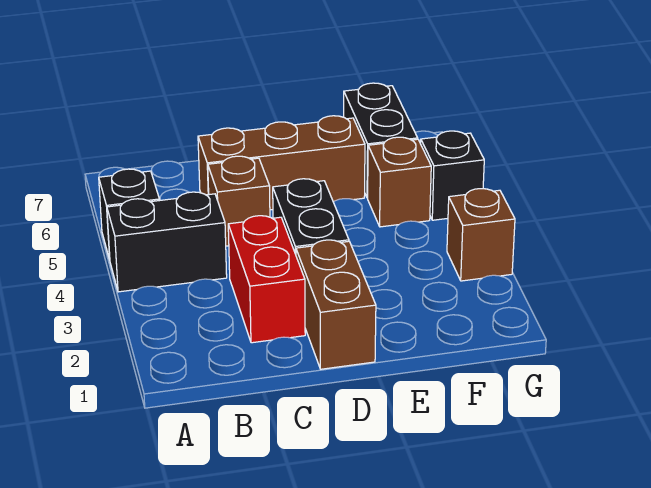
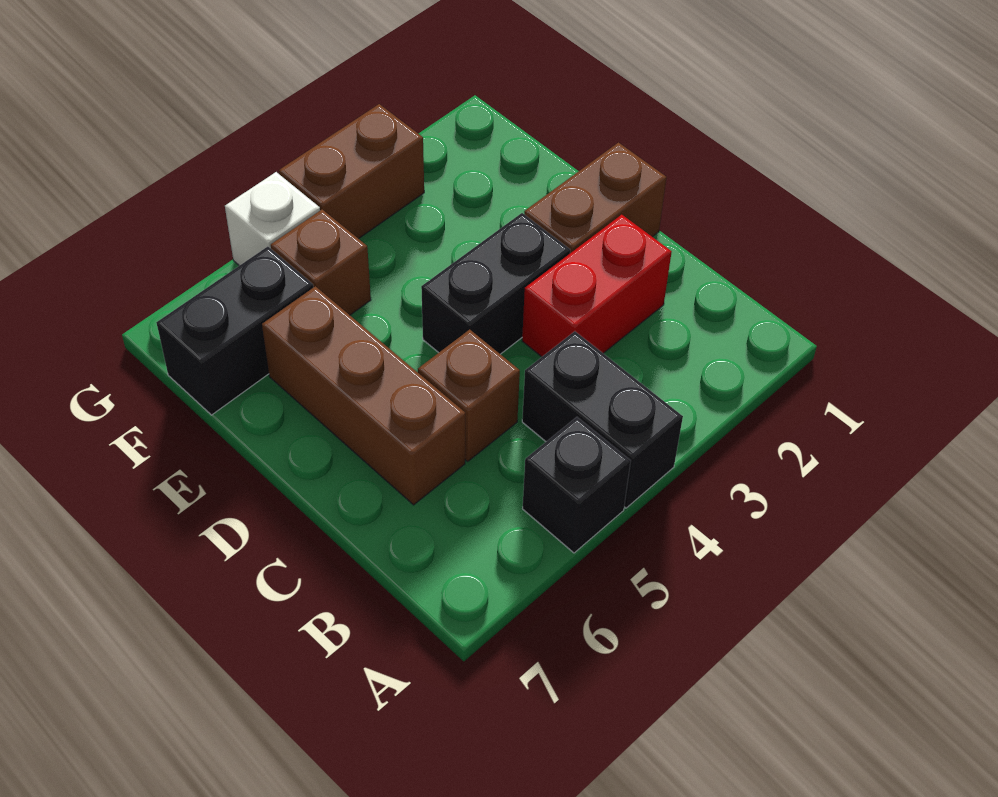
brown brick G3 level 1 -> brown brick G3:G4 level 1
black brick G5 level 1 -> white brick G5 level 1

